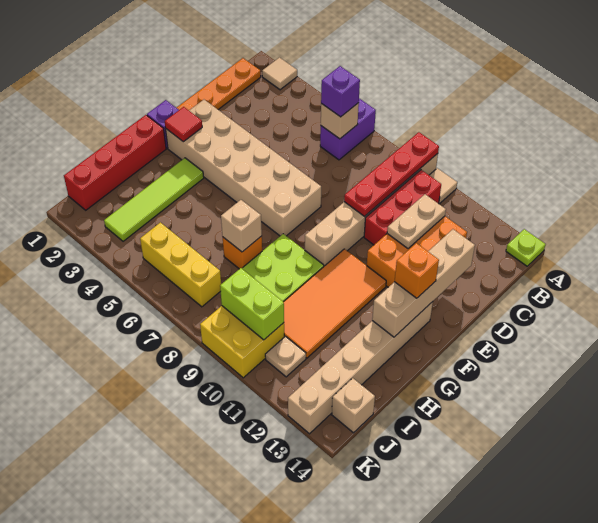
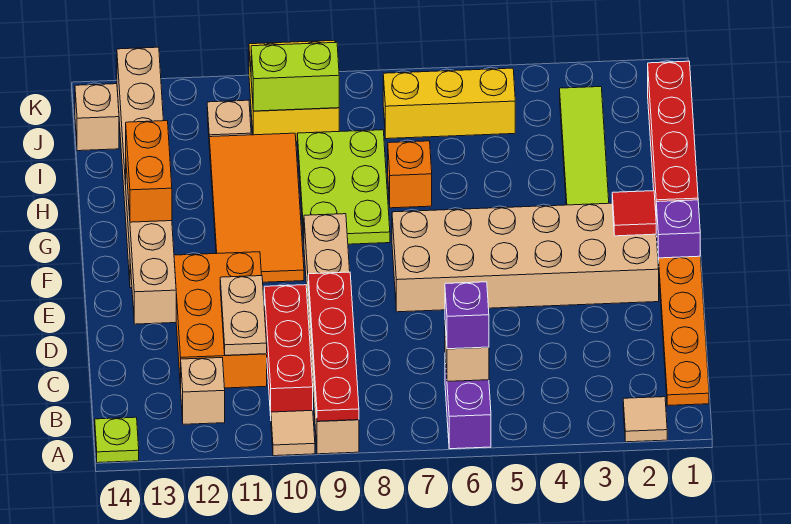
orange brick F13 level 3 -> orange brick F13:G13 level 3
tan brick H7 level 2 -> tan brick B12 level 1

